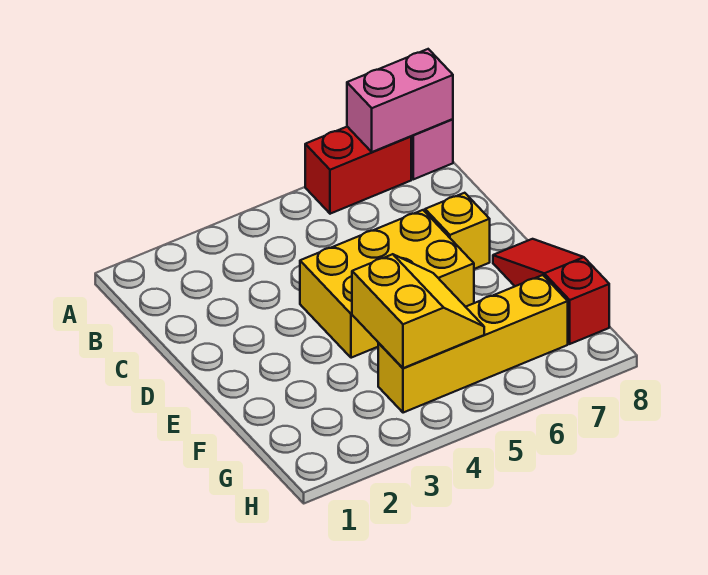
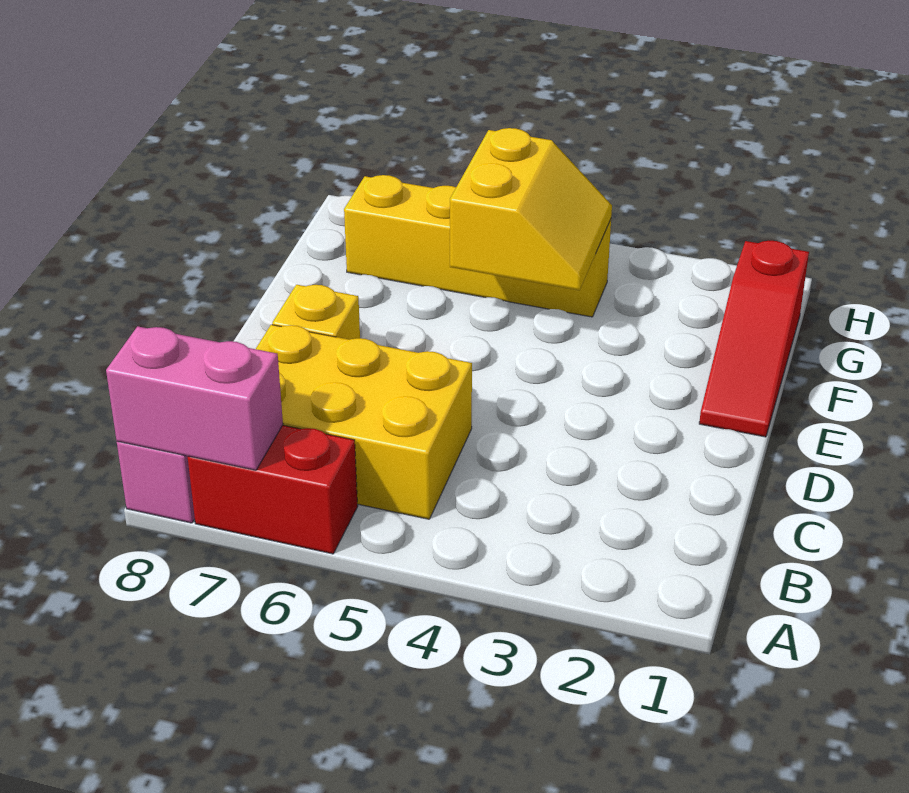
yellow brick D4:E6 level 1 -> yellow brick B5:C7 level 1
red slope E8:G8 level 1 top G -> red slope E1:G1 level 1 top G
yellow slope F4:G5 level 2 top 4 -> yellow slope F4:G5 level 2 top 5

